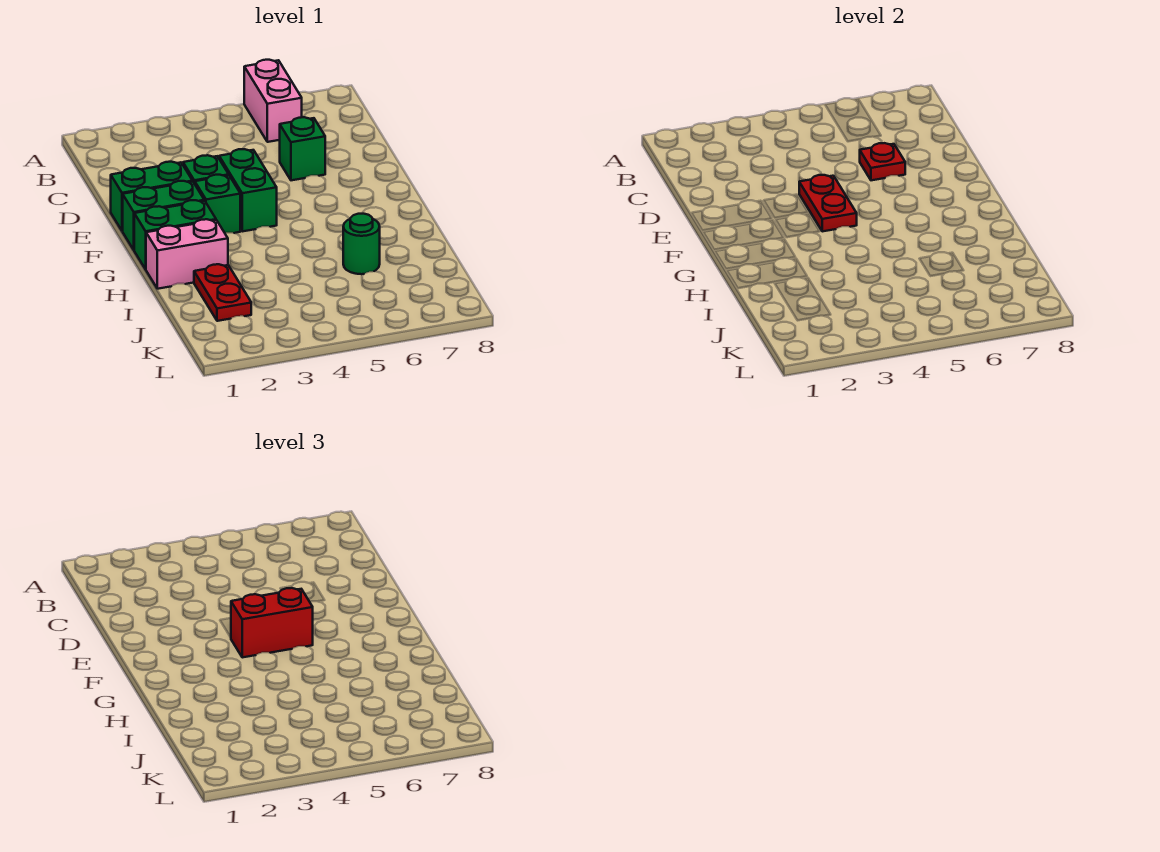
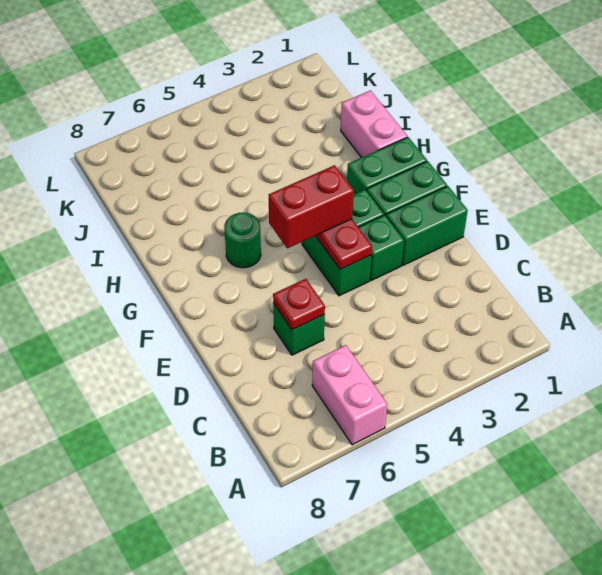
pink brick H1:H2 level 1 -> pink brick H1:I1 level 1
red plate I2:J2 level 1 -> none
green round brick I6 level 1 -> green round brick G6 level 1

